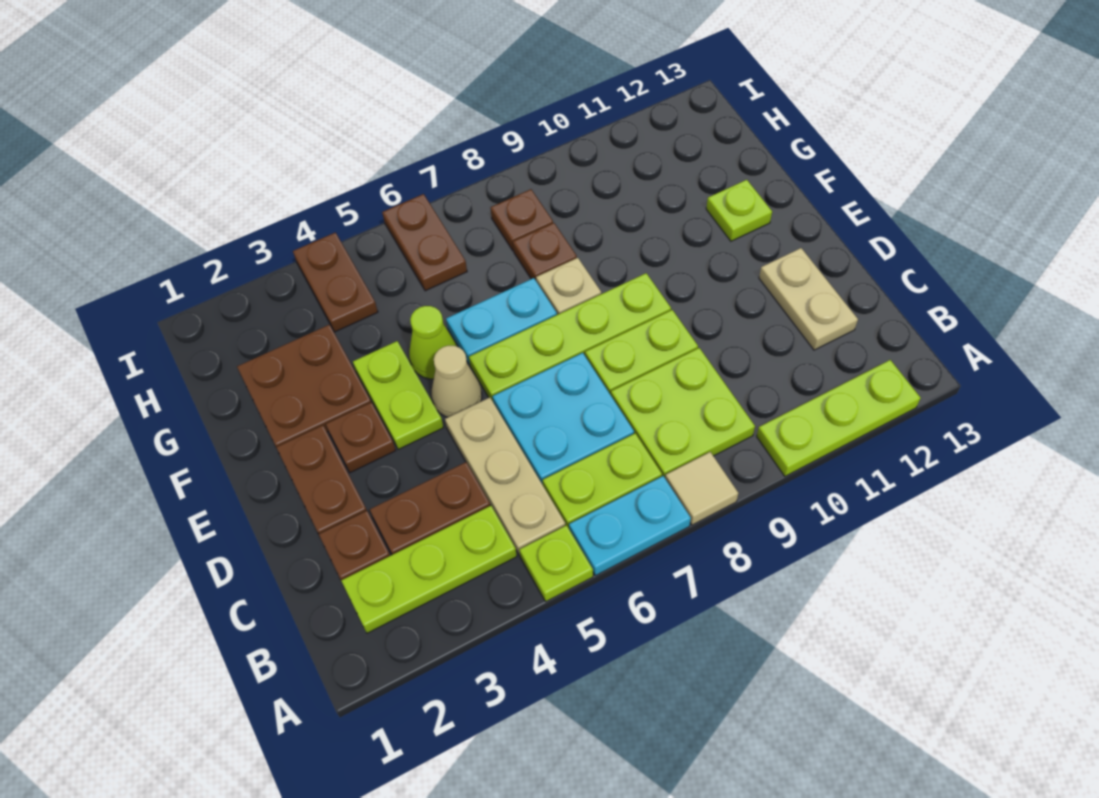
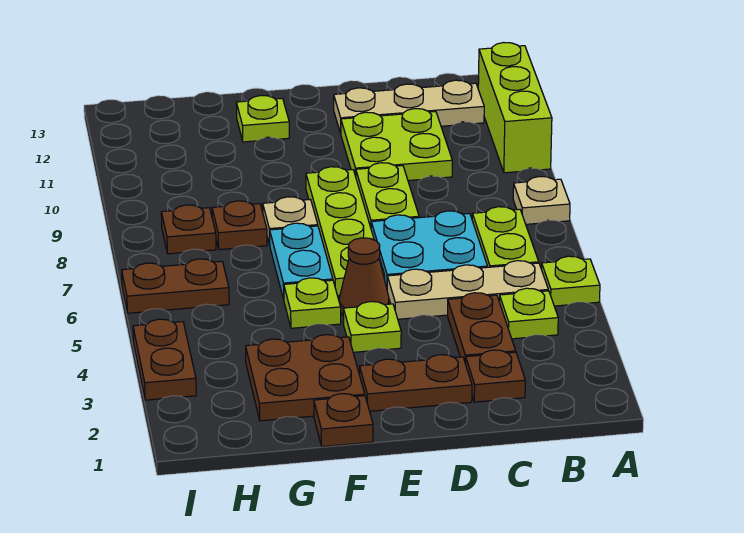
cyan plate A6:A7 level 1 -> none
tan tile A8 level 1 -> tan plate A8 level 1
lime plate A10:A12 level 1 -> lime brick A10:A12 level 1
lime plate B2:B4 level 1 -> lime plate B4 level 1
lime plate B8:C9 level 1 -> lime plate C10:D11 level 1
tan plate C12:D12 level 1 -> tan plate B12:D12 level 1
brown plate E3 level 1 -> brown plate F1 level 1
lime plate E4:F4 level 1 -> lime plate E4 level 1
tan cone E5 level 1 -> brown cone E5 level 1
lime cone F5 level 1 -> lime plate F5 level 1
brown plate H4:I4 level 1 -> brown plate I3:I4 level 1

